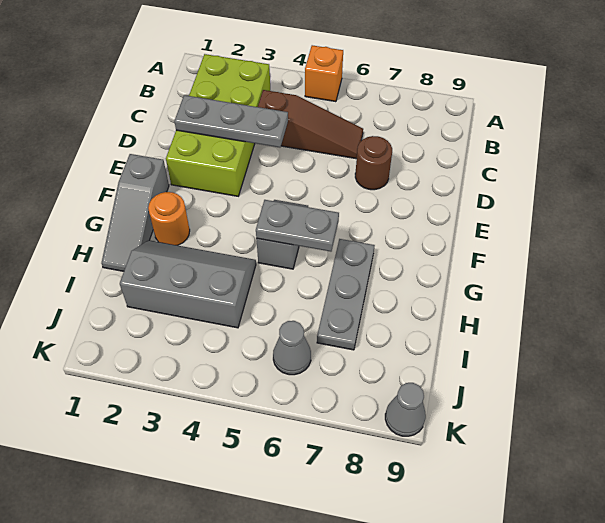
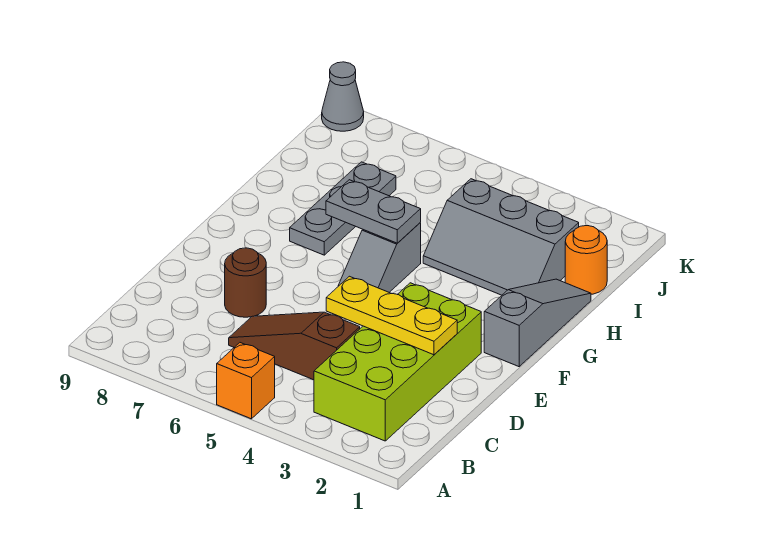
grey plate D2:D4 level 2 -> yellow plate D2:D4 level 2
orange round brick G2 level 1 -> orange round brick I1 level 1
grey cone J6 level 1 -> none

